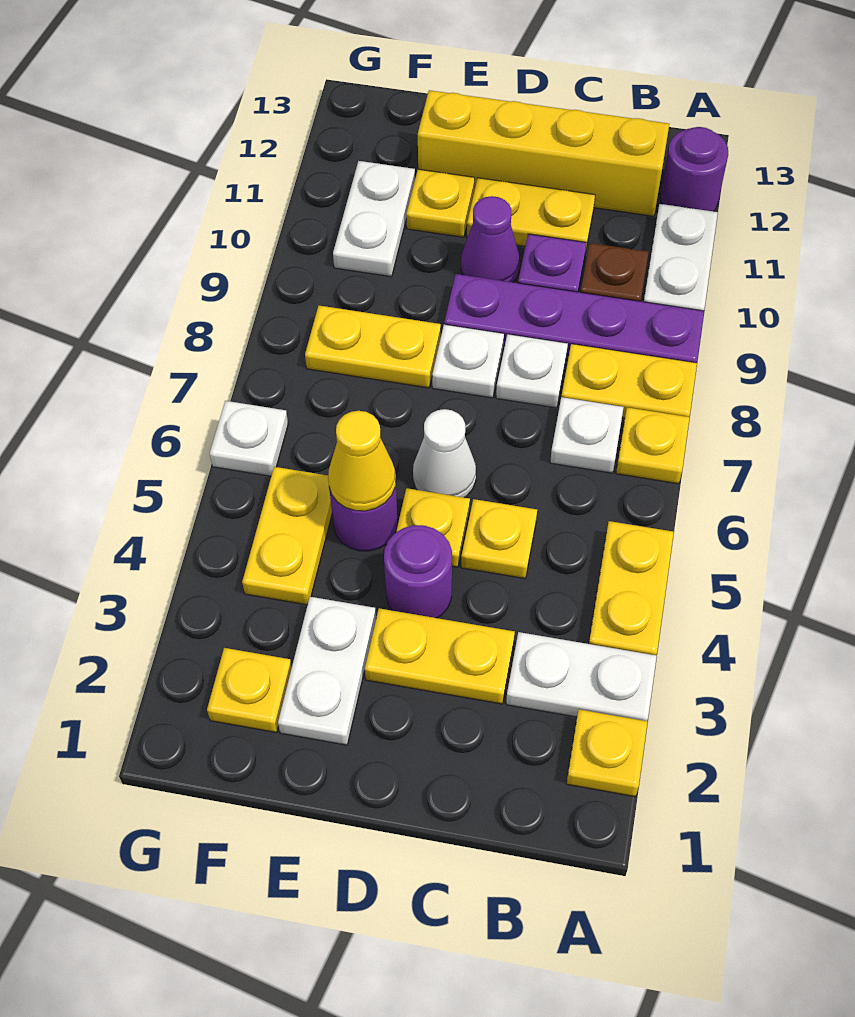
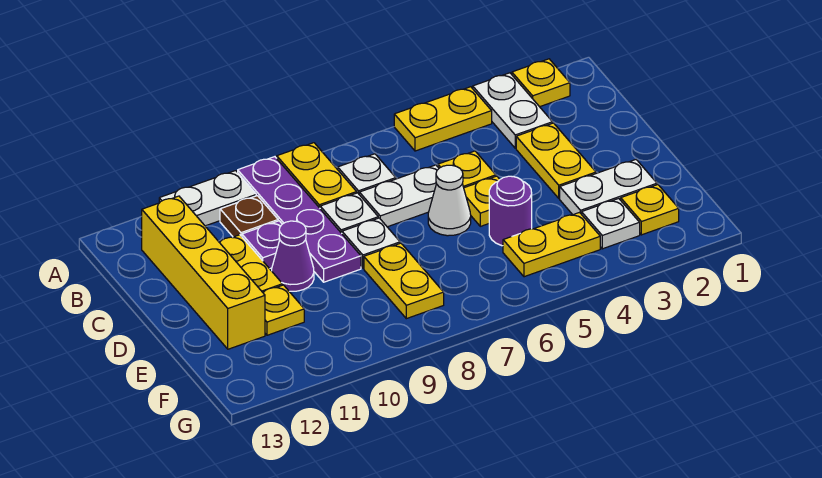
yellow plate A7 level 1 -> none
purple round brick A12 level 1 -> none
purple round brick D4 level 1 -> none
yellow cone E5 level 2 -> none
white plate F10:F11 level 1 -> white plate C6:C7 level 1
white plate G6 level 1 -> white plate F3 level 1

